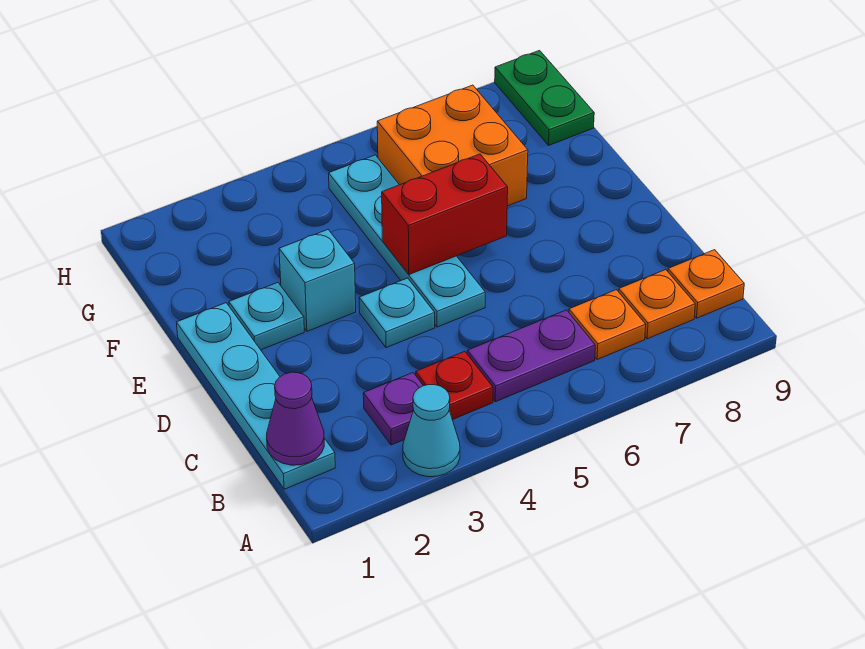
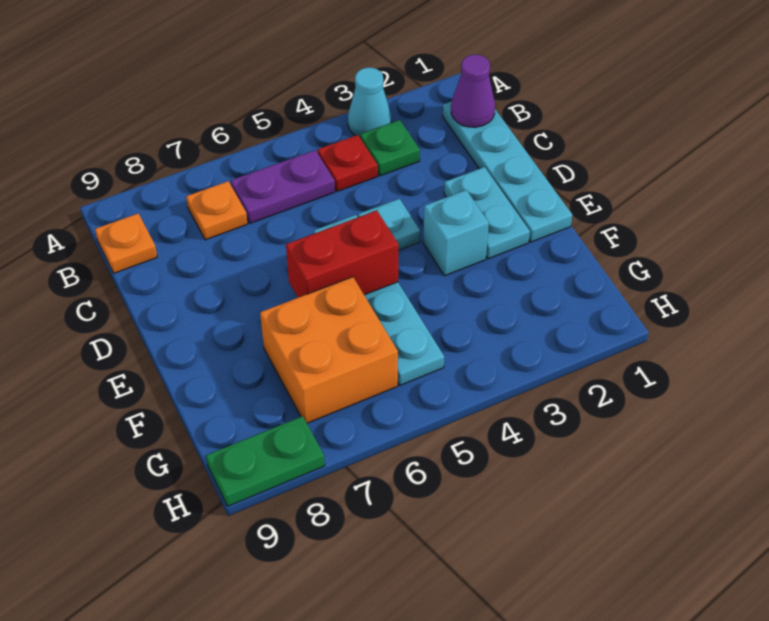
purple plate B3 level 1 -> green plate B3 level 1
orange plate B8 level 1 -> none
cyan plate E2 level 1 -> cyan plate D2:E2 level 1
green plate G9:H9 level 1 -> green plate H8:H9 level 1

